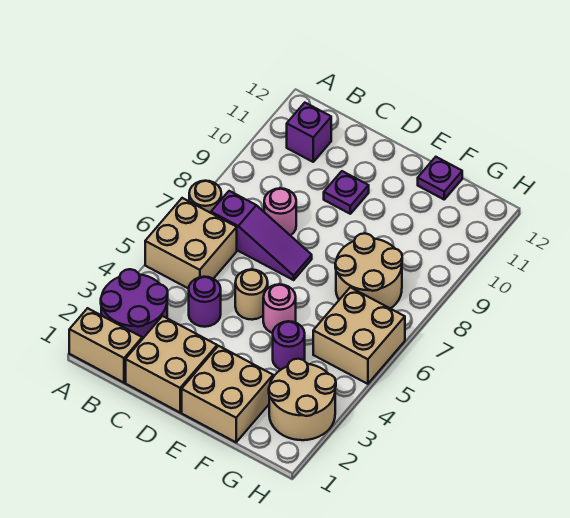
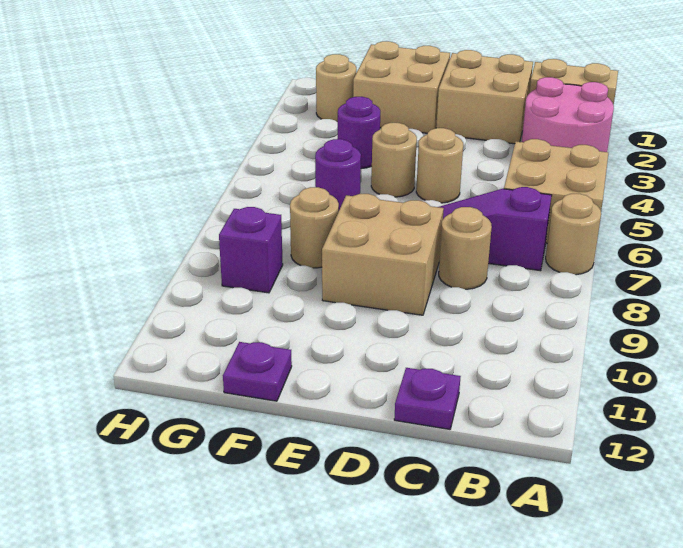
purple round brick A2:B3 level 1 -> pink round brick A2:B3 level 1
purple brick B11 level 1 -> purple brick G9 level 1
purple round brick C4 level 1 -> purple round brick F6 level 1
pink round brick C8 level 1 -> tan round brick C8 level 1
purple plate D10 level 1 -> purple plate C12 level 1
pink round brick E5 level 1 -> tan round brick E5 level 1
tan round brick F7:G8 level 1 -> tan round brick F8 level 1
tan round brick G2:H3 level 1 -> tan round brick G2 level 1
tan brick G5:H6 level 1 -> tan brick D8:E9 level 1

